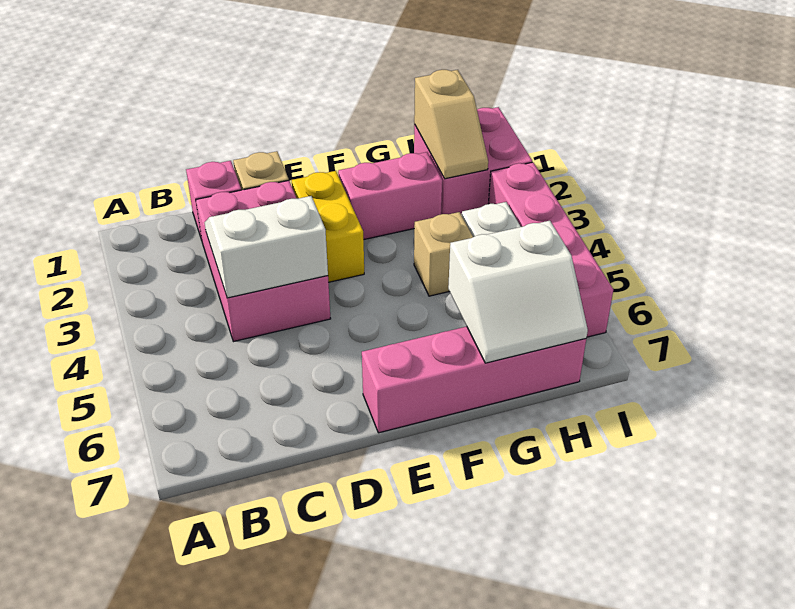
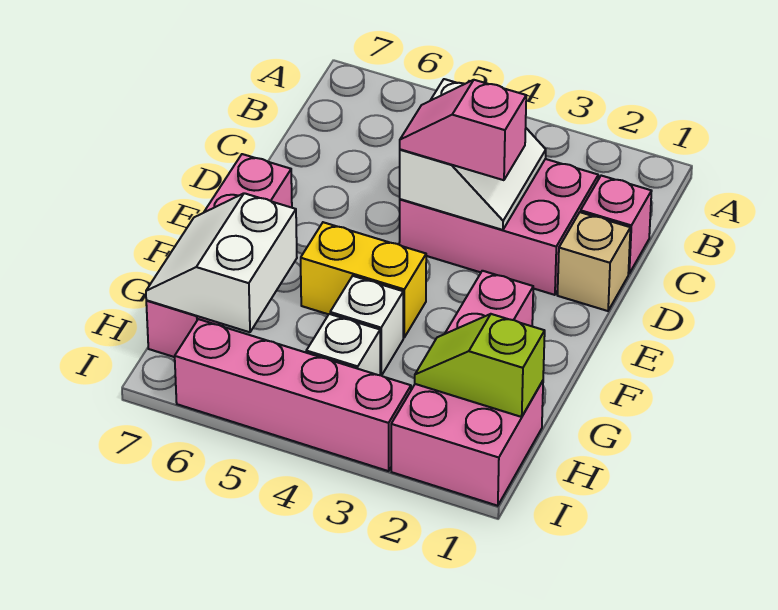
none -> pink slope D3:D4 level 3 top 3
yellow brick E2:E3 level 1 -> yellow brick F4:F5 level 1
tan brick G4 level 1 -> white brick G4 level 1
tan slope H1:H2 level 2 top 1 -> lime slope H1:H2 level 2 top 1

